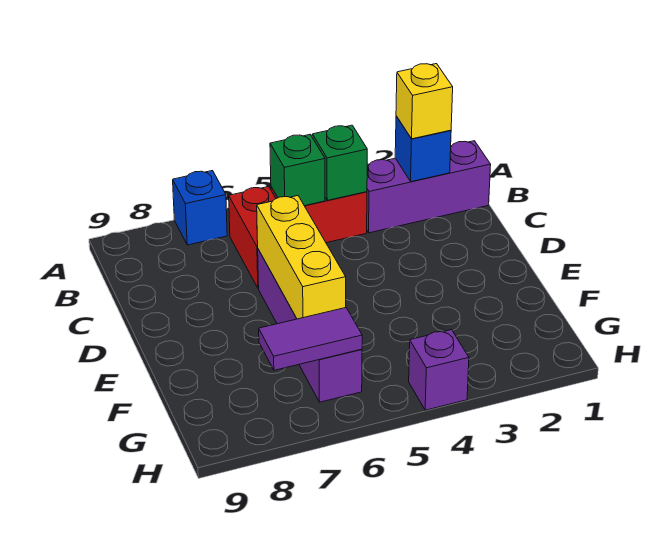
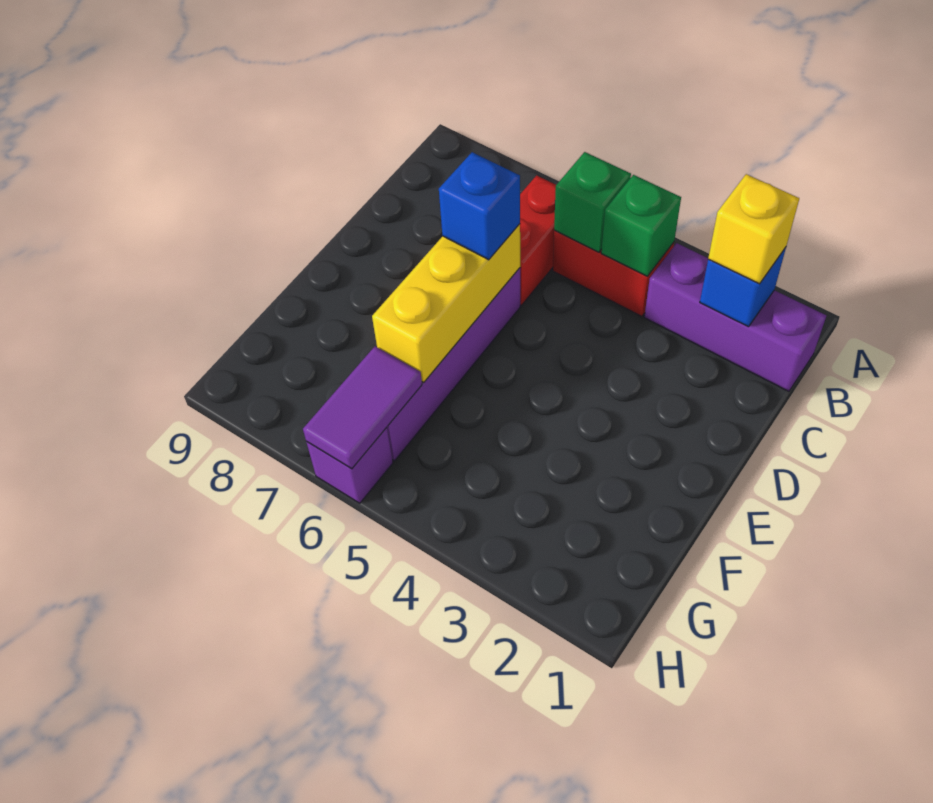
blue brick A7 level 1 -> blue brick D6 level 3
purple tile G6:G7 level 2 -> purple tile G6:H6 level 2
purple brick H4 level 1 -> purple brick H6 level 1

